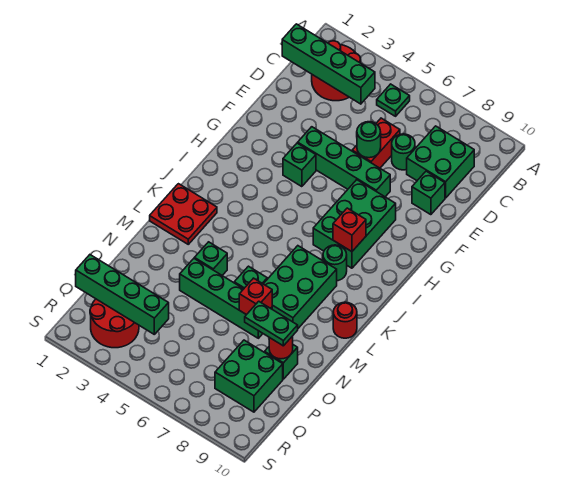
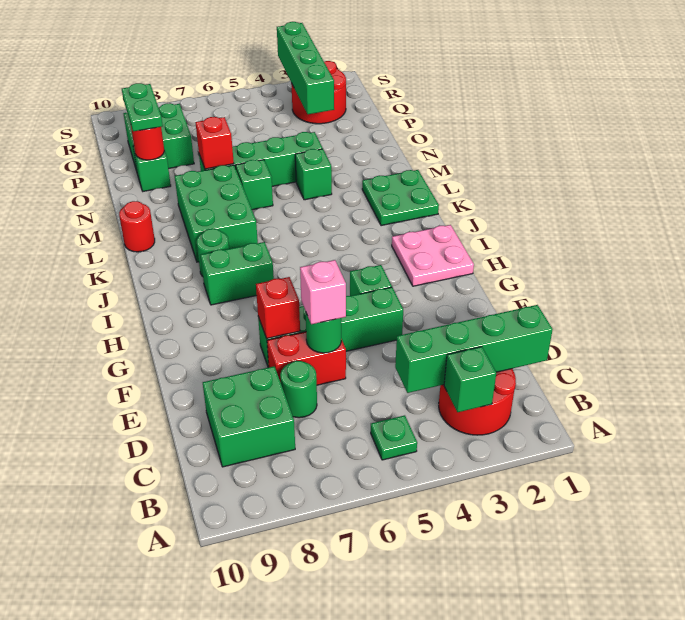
red brick D6:E6 level 1 -> red brick E6:E7 level 1
none -> pink brick E6 level 3
green brick E9 level 1 -> green brick B3 level 2
green brick G7:I8 level 1 -> green brick I7:I8 level 1
none -> pink plate H1:I2 level 1
red brick I8 level 2 -> red brick F7 level 2
red plate K1:L2 level 1 -> green plate K1:L2 level 1
green plate O8:O9 level 3 -> green plate O9:P9 level 3
green brick Q1:Q4 level 2 -> green brick P3:S3 level 2

